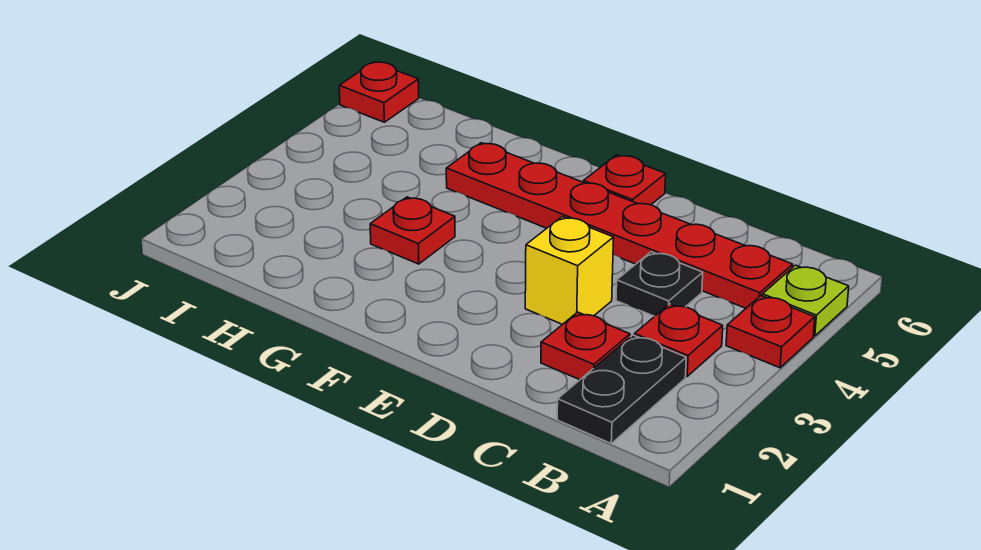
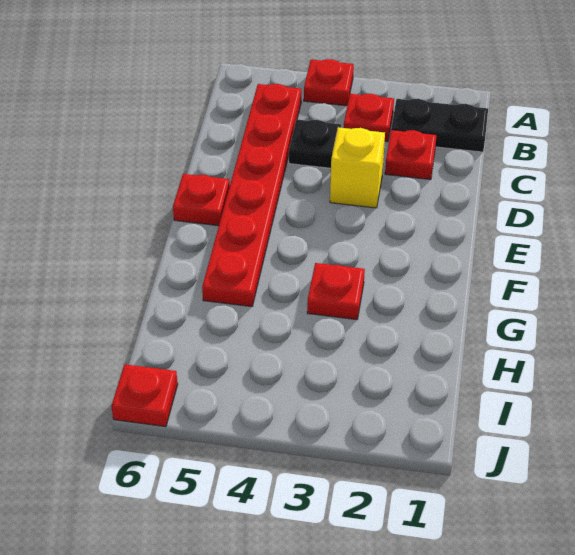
lime plate A5 level 1 -> none

